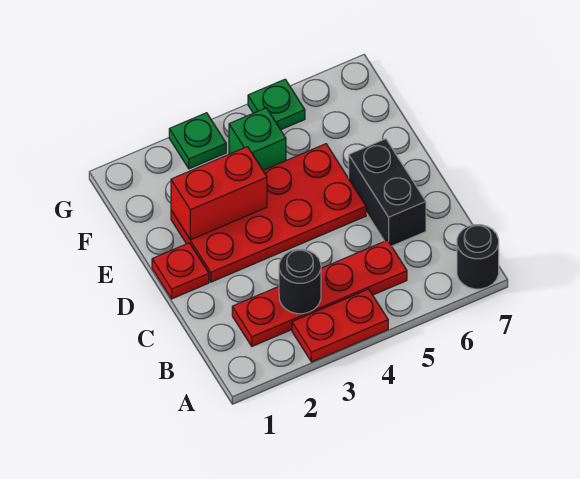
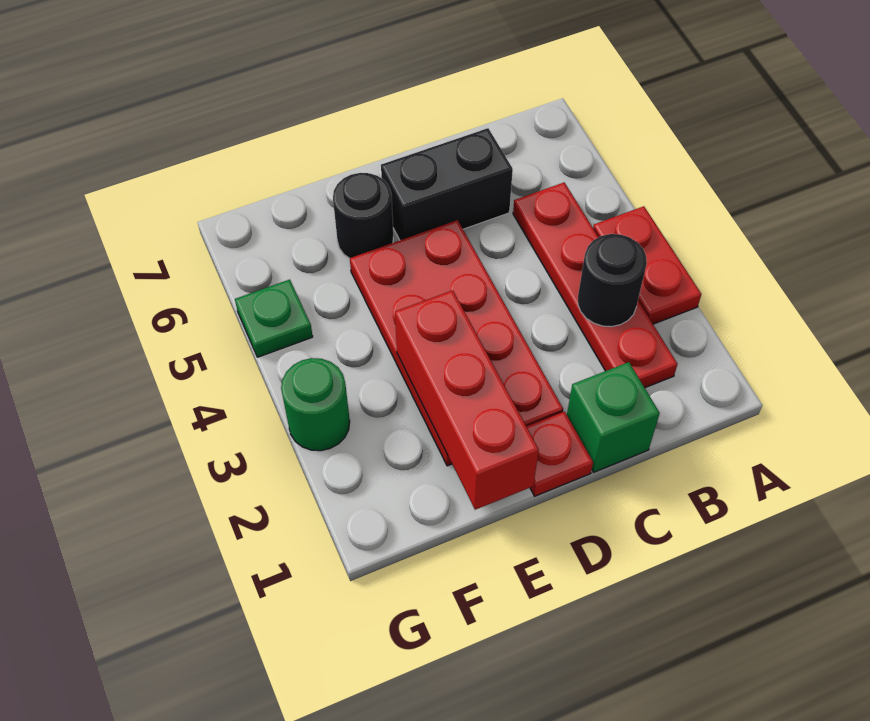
black round brick A7 level 1 -> black round brick E6 level 1
red brick E2:E3 level 2 -> red brick E1:E3 level 2
green brick F4 level 1 -> green brick C1 level 1
green plate G3 level 1 -> green round brick G3 level 1

